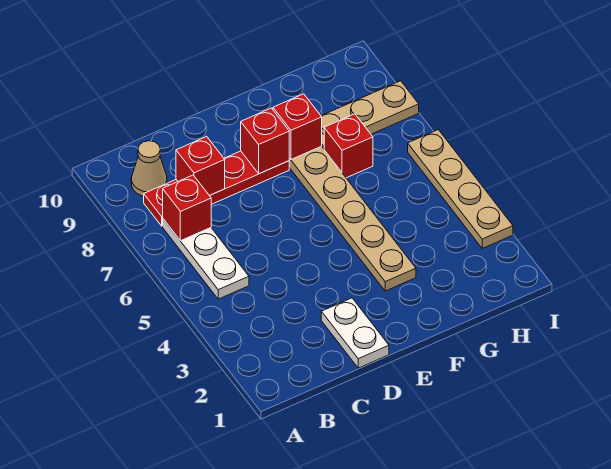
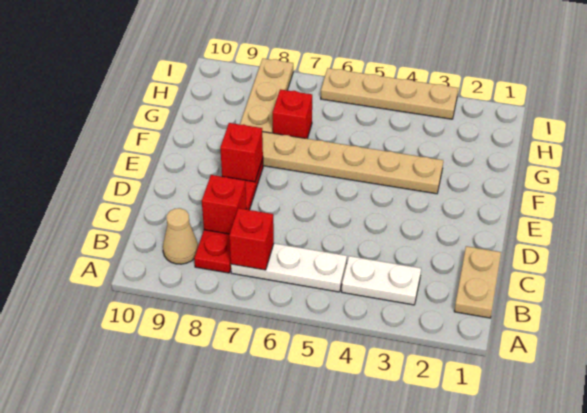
none -> tan plate B1:C1 level 1
white plate D1:D2 level 1 -> white plate B3:B4 level 1
red brick F8 level 2 -> none

